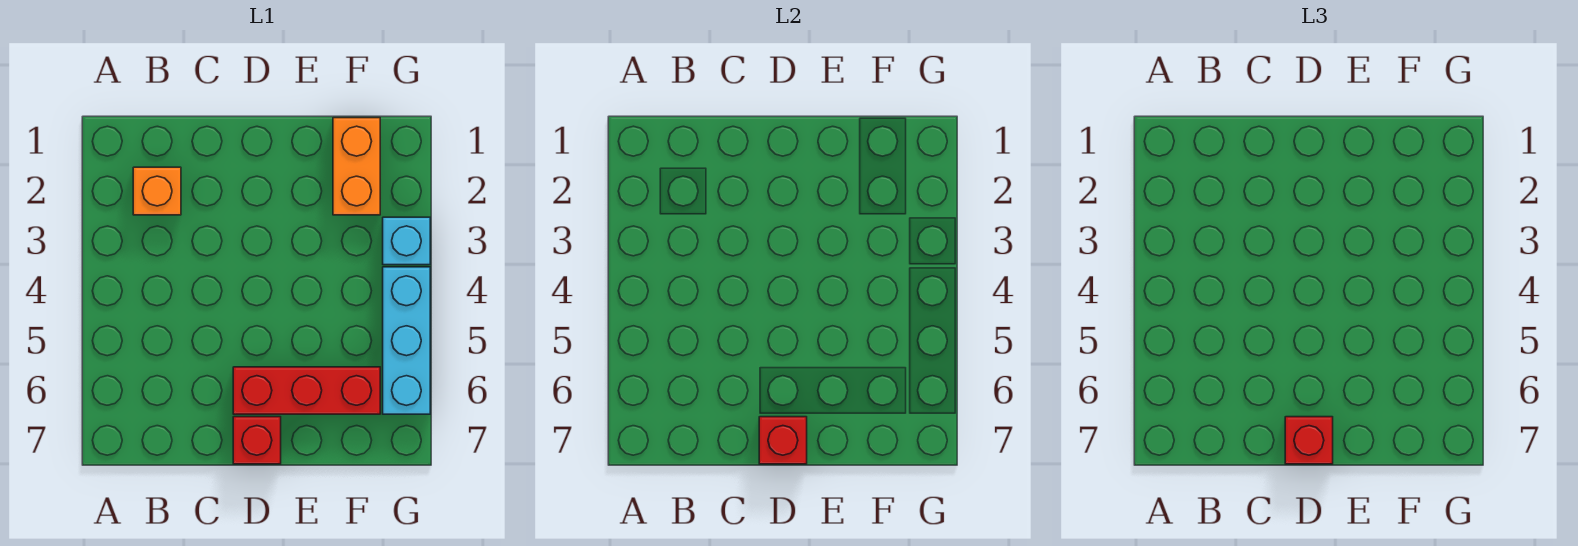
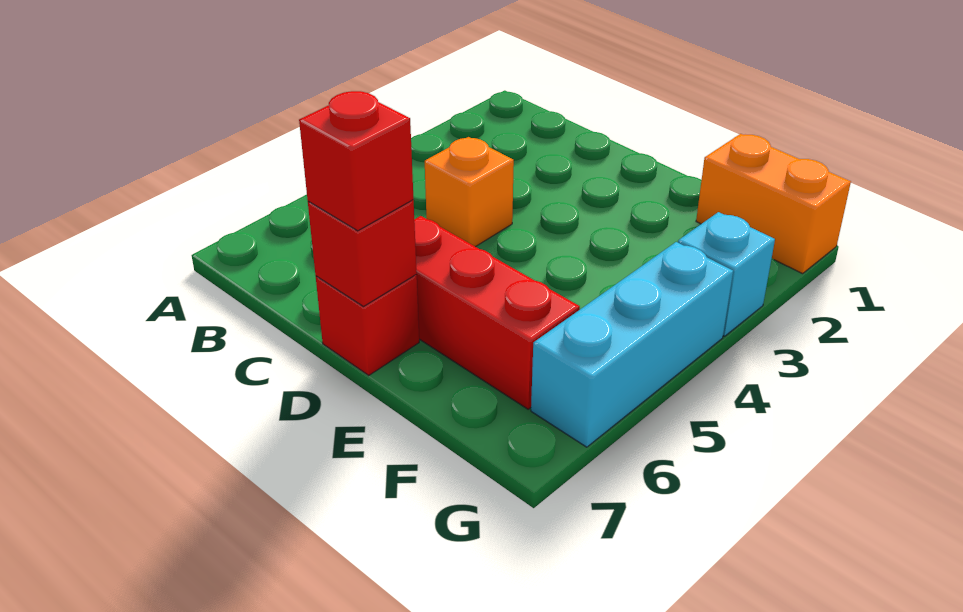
orange brick B2 level 1 -> orange brick C4 level 1
orange brick F1:F2 level 1 -> orange brick F1:G1 level 1

